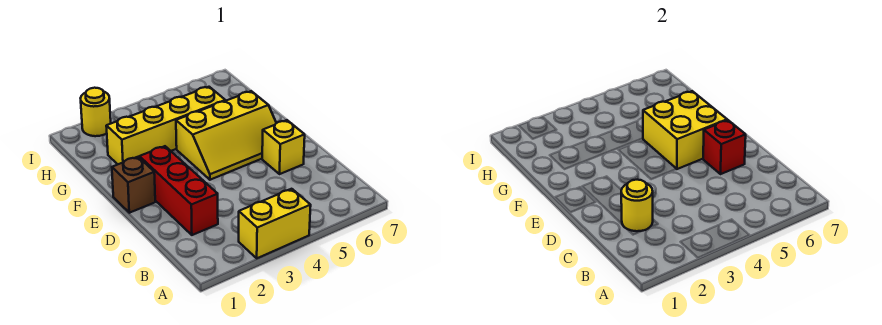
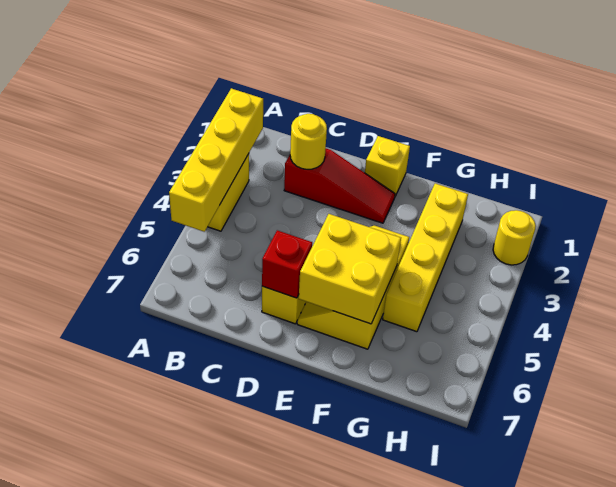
none -> yellow brick A2:A5 level 2
red brick C2:E2 level 1 -> red slope C2:E2 level 1 top C
brown brick E1 level 1 -> yellow brick E1 level 1

